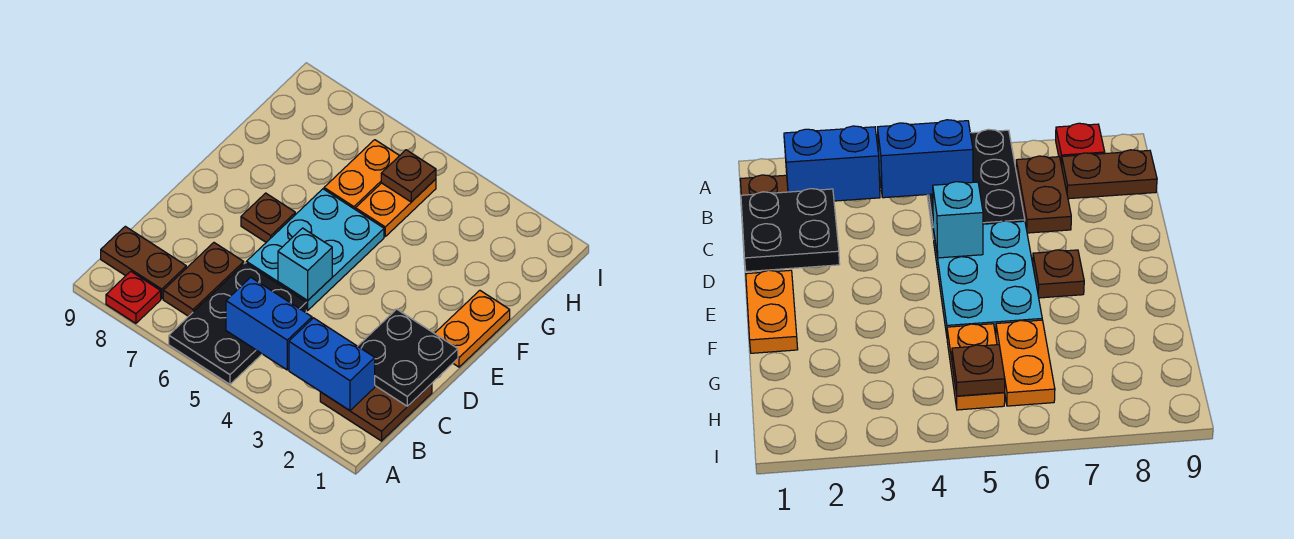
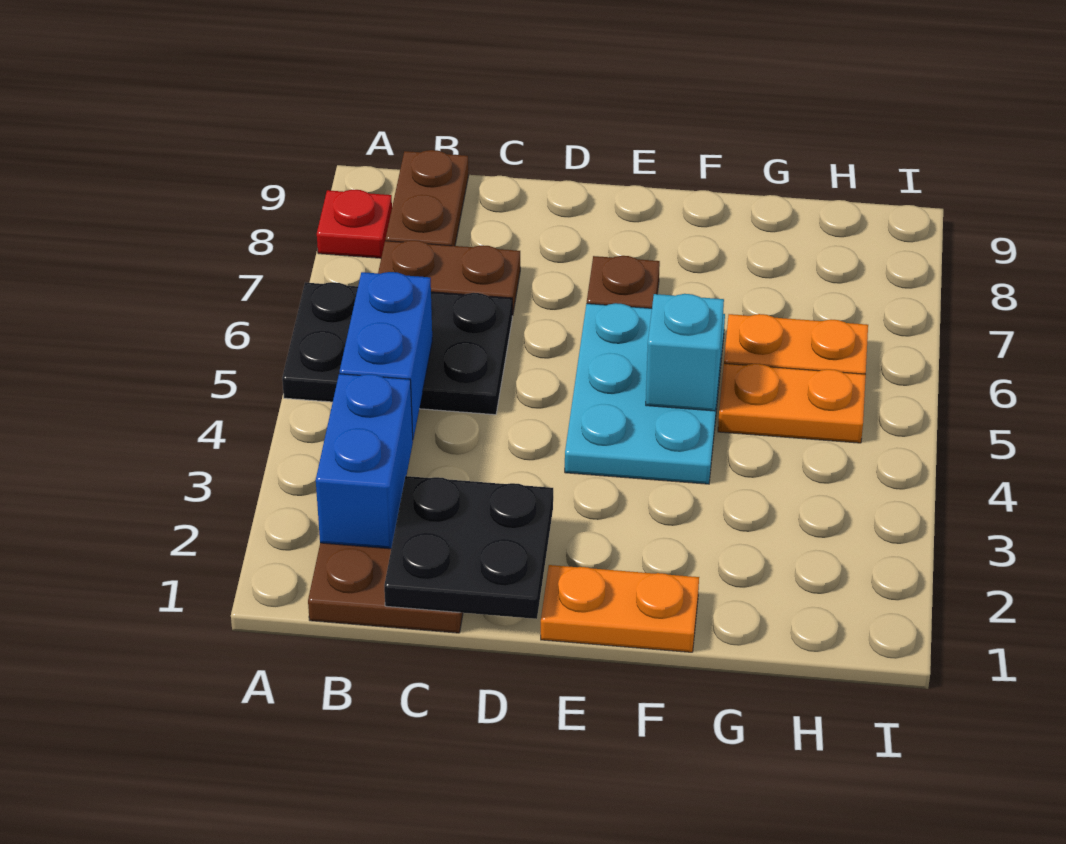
cyan plate D5:F6 level 1 -> cyan plate E4:F6 level 1
cyan brick D5 level 2 -> cyan brick F5 level 2
brown plate H5 level 2 -> none

